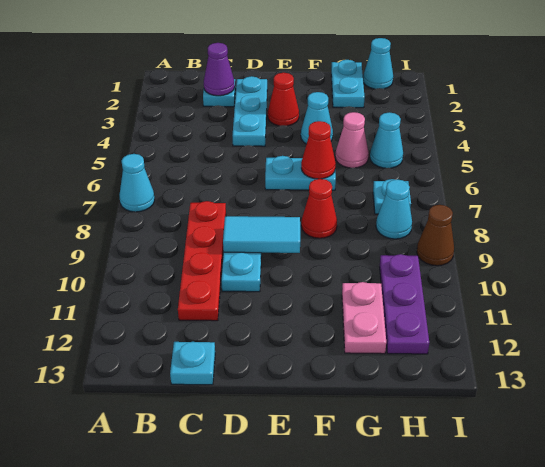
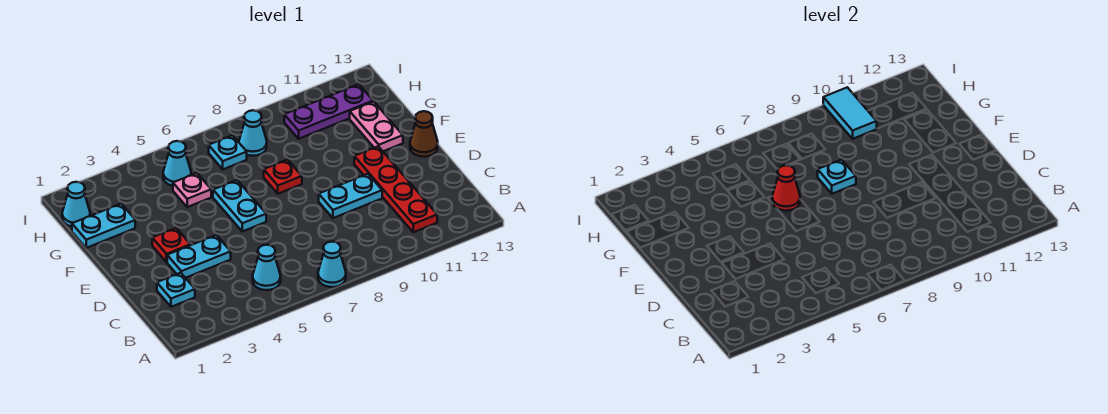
purple cone C2 level 2 -> none
red plate C8:C11 level 1 -> red plate B11:E11 level 1
cyan plate C13 level 1 -> cyan plate F8 level 2
cyan plate D2:D4 level 1 -> cyan plate D3:D4 level 1
cyan tile D9:E9 level 2 -> cyan tile H10:I10 level 2
red cone E3 level 1 -> red plate E3 level 1
cyan cone F4 level 1 -> cyan cone B5 level 1
red cone F8 level 1 -> red plate F8 level 1
pink cone G5 level 1 -> pink plate G5 level 1
pink plate G11:G12 level 1 -> pink plate F12:G12 level 1
brown cone I9 level 1 -> brown cone E13 level 1

